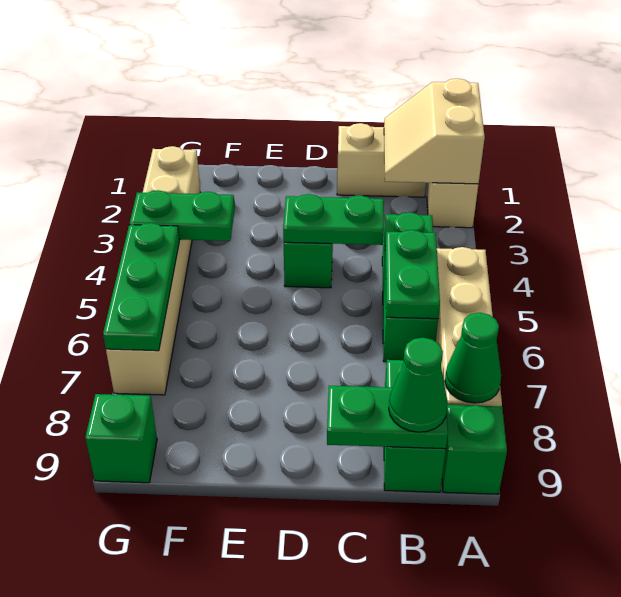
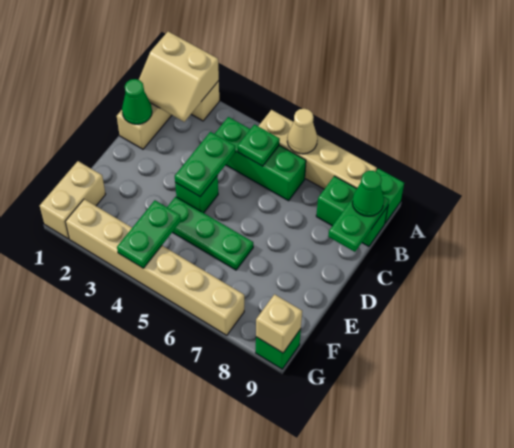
none -> tan cone A6 level 2
green cone A8 level 2 -> green cone C1 level 2
green plate B5:B6 level 2 -> green plate B5 level 2
none -> tan brick F1:G1 level 1
green plate G5:G7 level 2 -> green plate E4:E6 level 1
none -> tan brick G9 level 2

